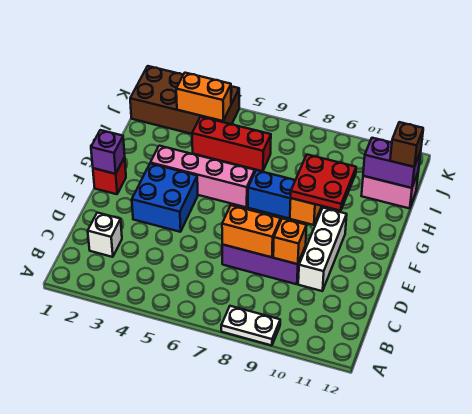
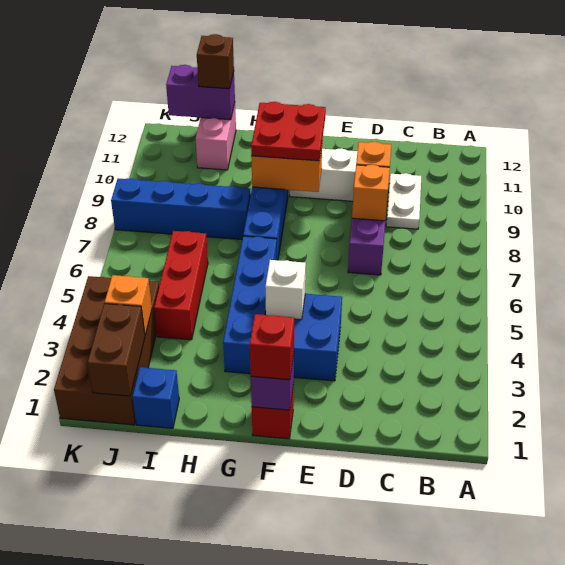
white plate A8:A9 level 1 -> white plate C9:C10 level 1
white brick C2 level 1 -> white brick F4 level 2
orange brick D7:D8 level 2 -> orange brick D8 level 2
none -> red brick F1 level 3
pink brick G3:G6 level 1 -> blue brick G3:G6 level 1
none -> blue brick H8:K8 level 1
none -> blue brick I1 level 1
purple brick I11:I12 level 2 -> purple brick I12:J12 level 2
none -> brown brick J1:J2 level 2
orange brick J3:J4 level 2 -> orange brick J3 level 2

